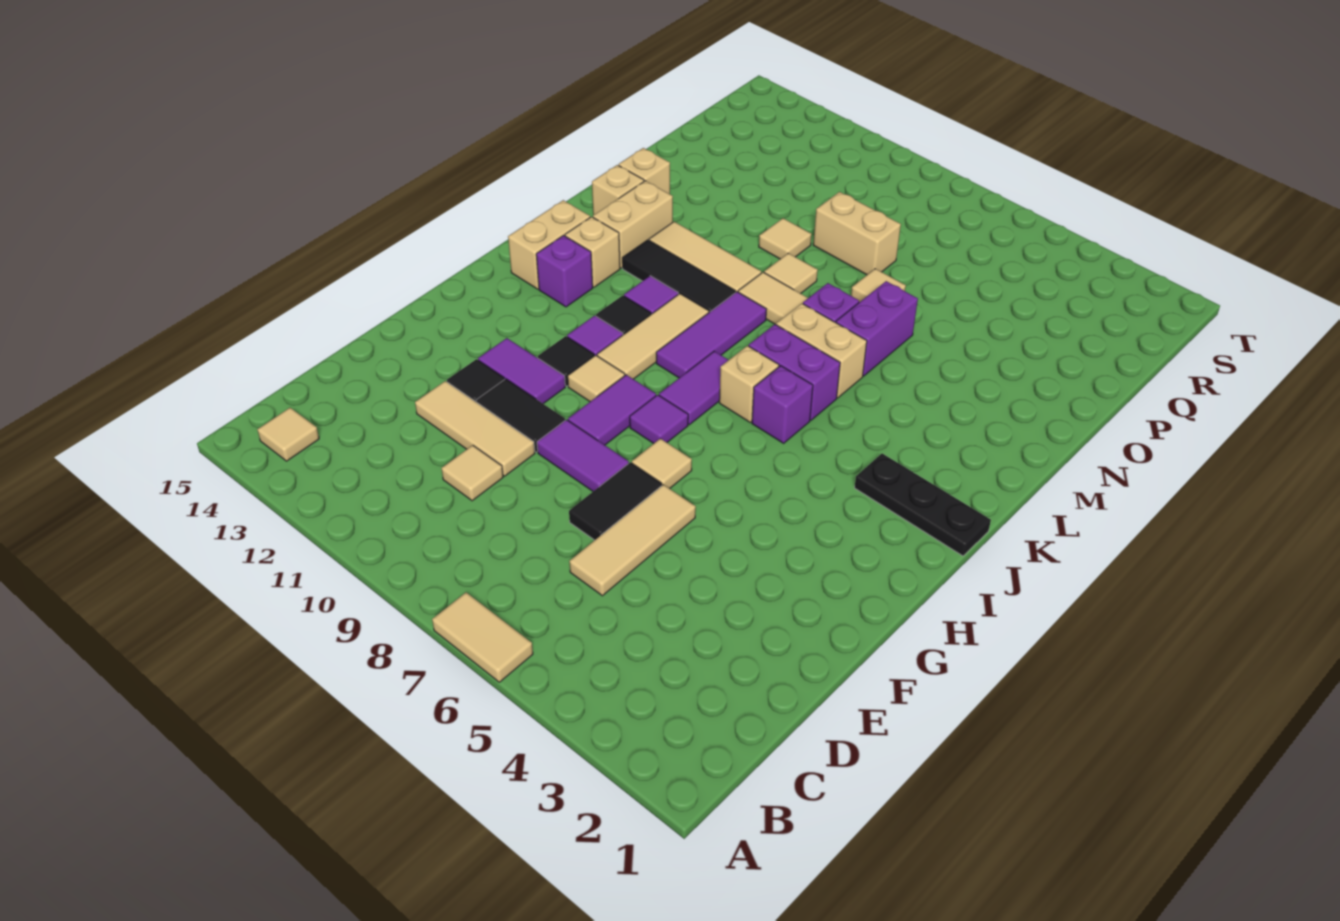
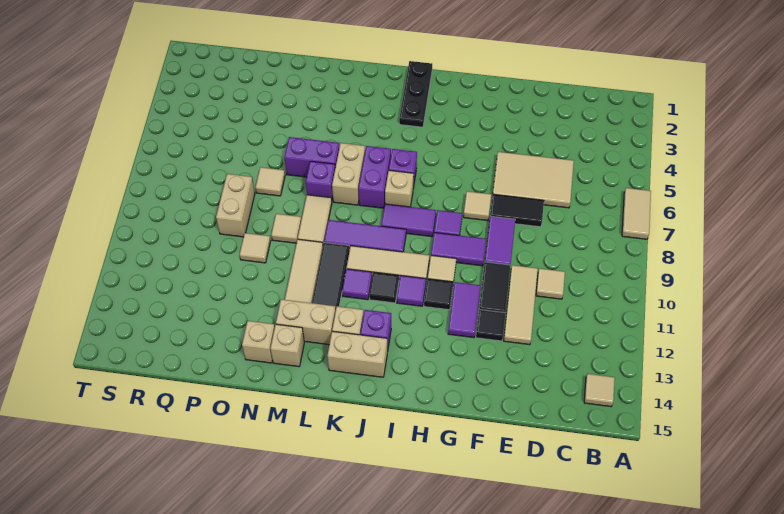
tan tile D6:F6 level 1 -> tan tile D5:F6 level 1

